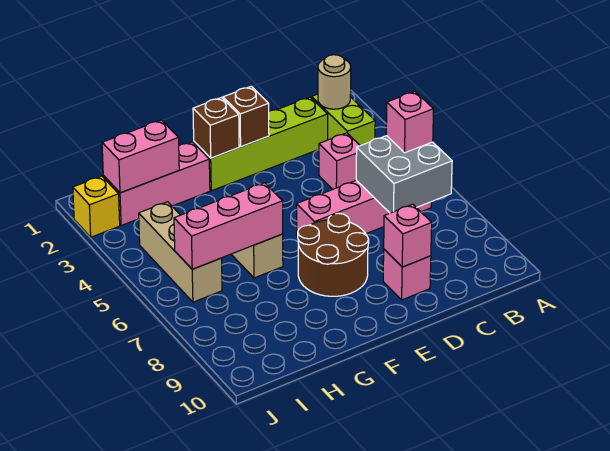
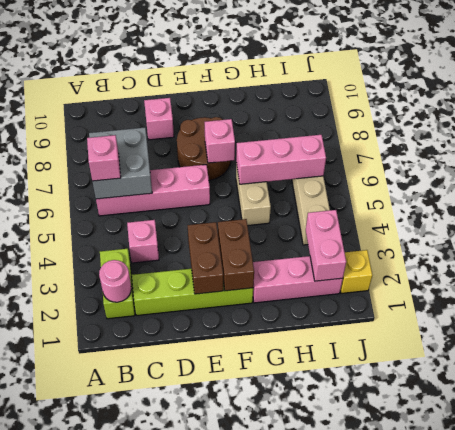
tan round brick B2 level 2 -> pink round brick B2 level 2
pink brick D9 level 2 -> pink brick F7 level 2
brown brick E2 level 2 -> brown brick E2:E3 level 2
brown brick F2 level 2 -> brown brick F2:F3 level 2
pink brick H2:I2 level 2 -> pink brick I2:I3 level 2

